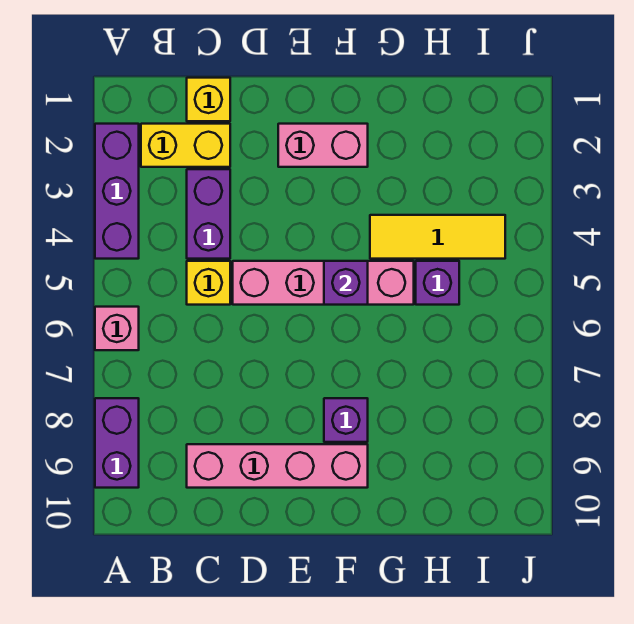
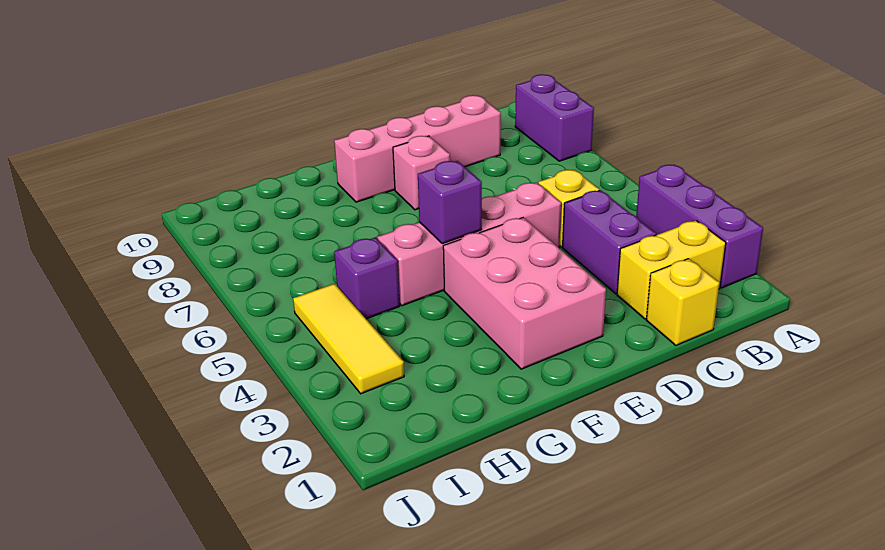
pink brick A6 level 1 -> pink brick E8 level 1
pink brick E2:F2 level 1 -> pink brick E2:F4 level 1
purple brick F8 level 1 -> none
yellow tile G4:I4 level 1 -> yellow tile I3:I5 level 1

